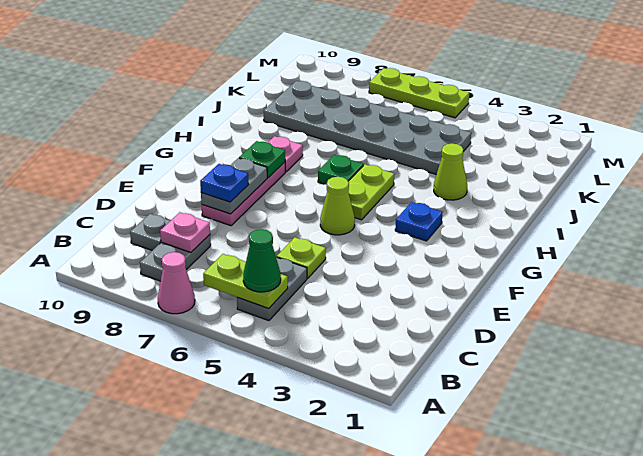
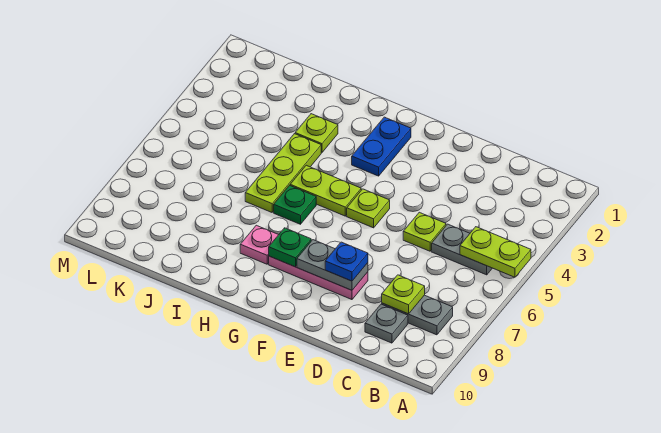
pink cone A7 level 1 -> none
lime plate B5:B6 level 2 -> lime plate A5:B5 level 2
green cone B5 level 3 -> none
pink plate C8 level 2 -> lime plate C8 level 2
lime cone F5 level 1 -> lime plate F5 level 1
blue plate G3 level 1 -> blue plate G2:G3 level 1
lime cone I3 level 1 -> lime plate I3 level 1
grey plate J4:K9 level 1 -> none
lime plate M5:M7 level 1 -> lime plate I4:I6 level 1

